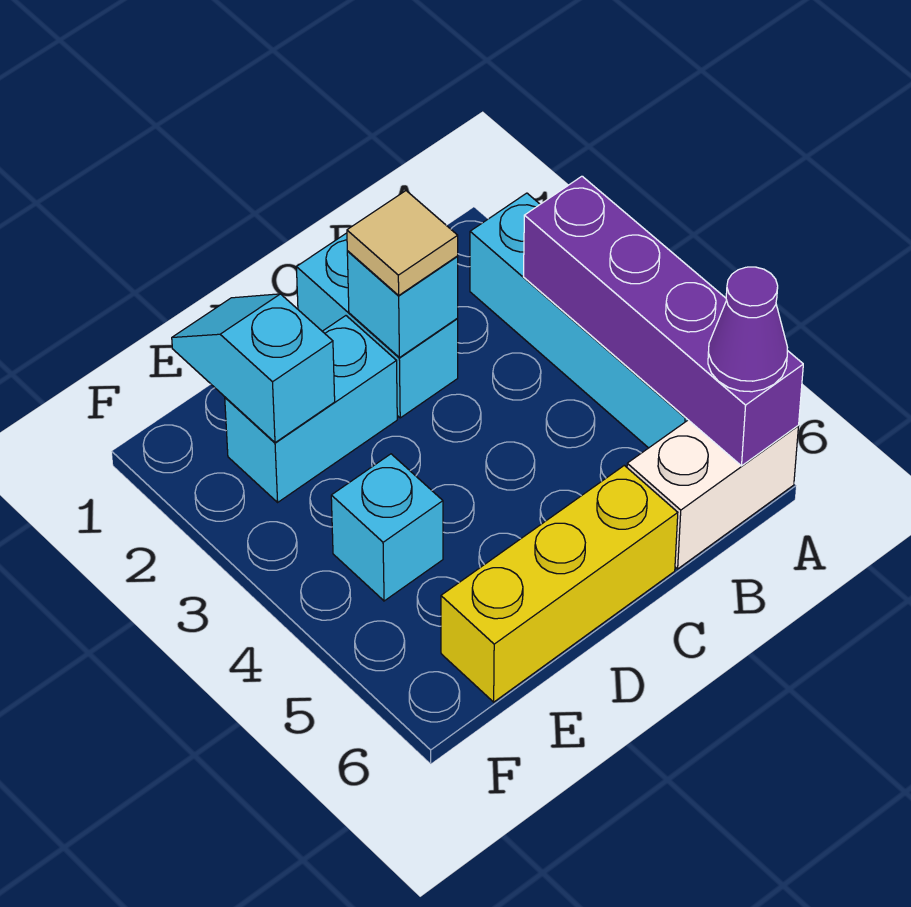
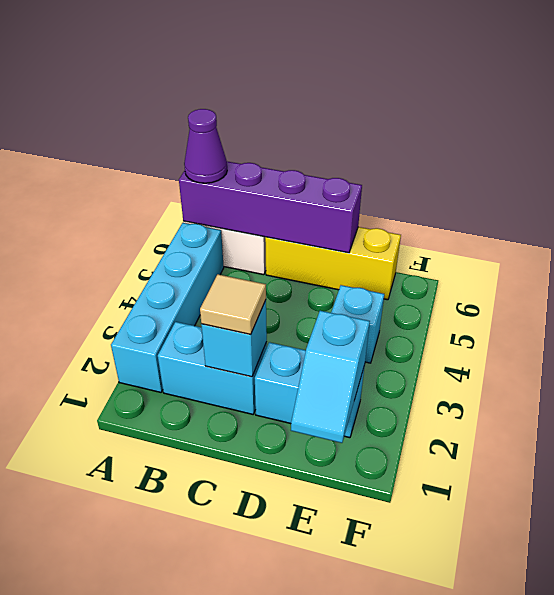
purple brick A3:A6 level 2 -> purple brick A6:D6 level 2
cyan brick C1:C2 level 1 -> cyan brick B2:C2 level 1

